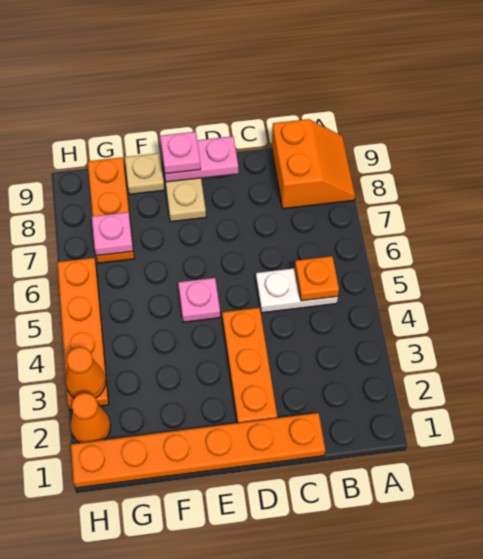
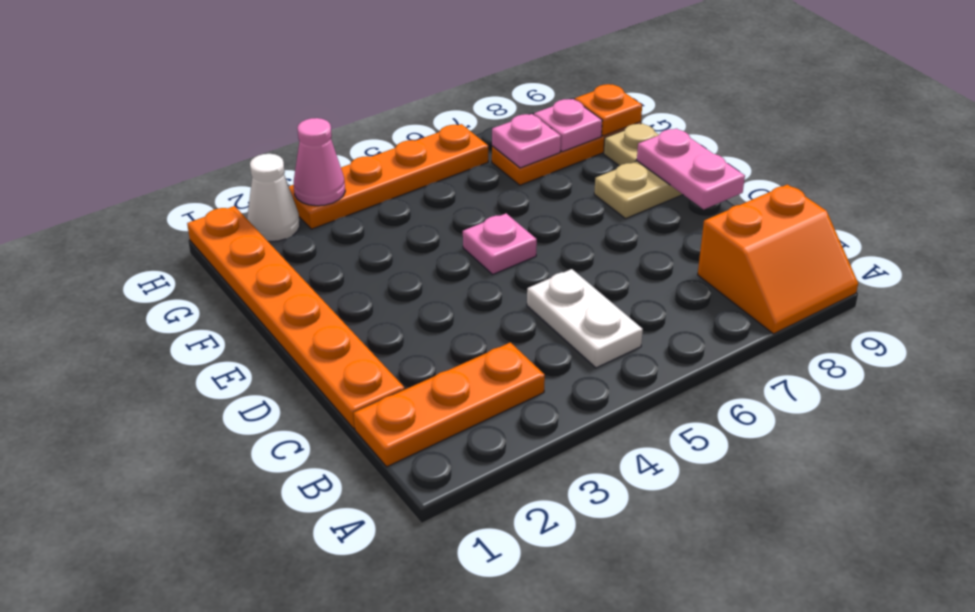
orange plate B5 level 2 -> orange plate G9 level 2
orange plate D2:D4 level 1 -> orange plate B1:B3 level 1
pink plate E9 level 3 -> pink plate G8 level 2
orange cone H2 level 1 -> white cone H2 level 1
orange cone H3 level 2 -> pink cone H3 level 2

